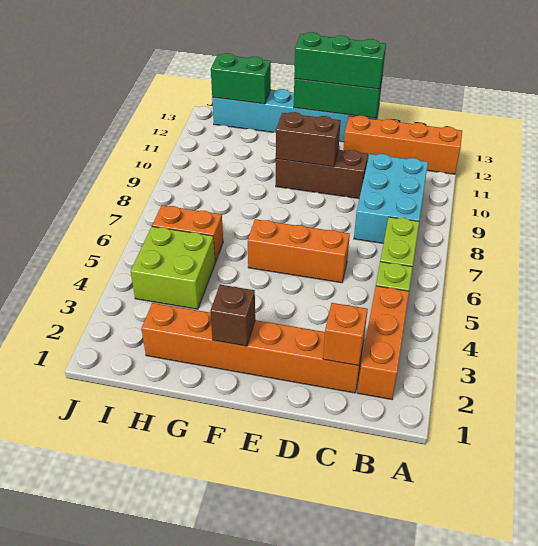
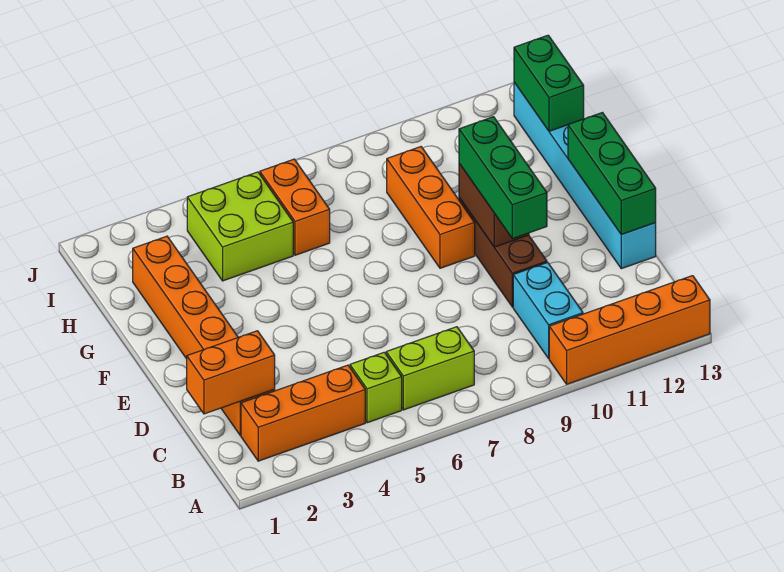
orange brick A12:D12 level 1 -> orange brick A10:A13 level 1
cyan brick B8:C10 level 1 -> cyan brick B10:C10 level 1
orange brick C2 level 2 -> orange brick C1:C2 level 2
orange brick D6:F6 level 1 -> orange brick F9:H9 level 1
green brick D13:F13 level 3 -> green brick D10:F10 level 3
brown brick F2 level 2 -> none

